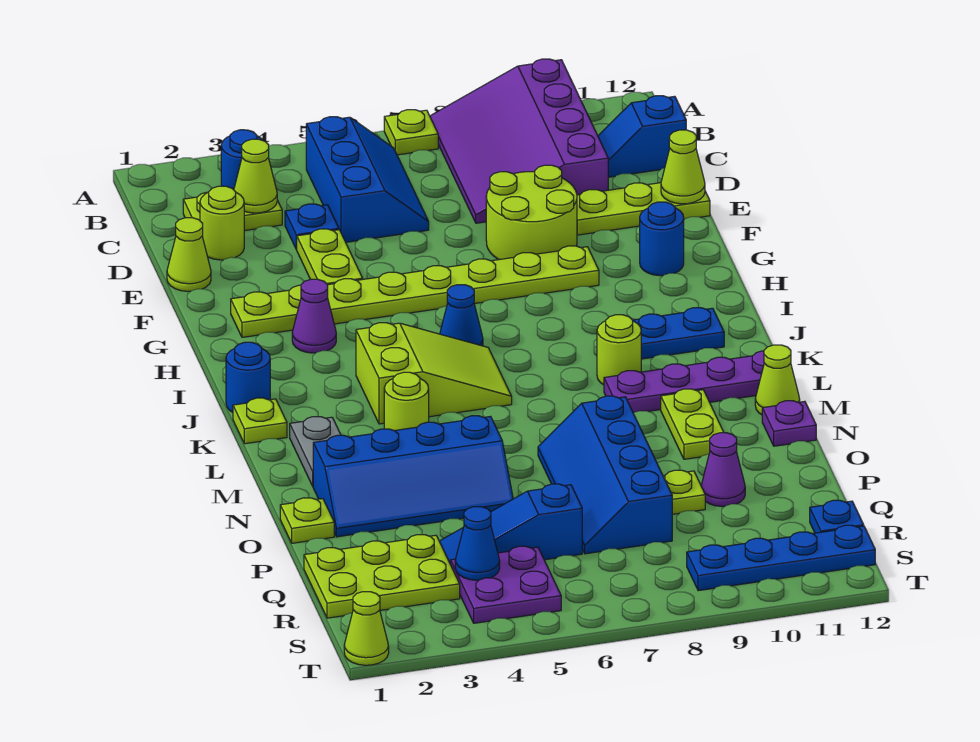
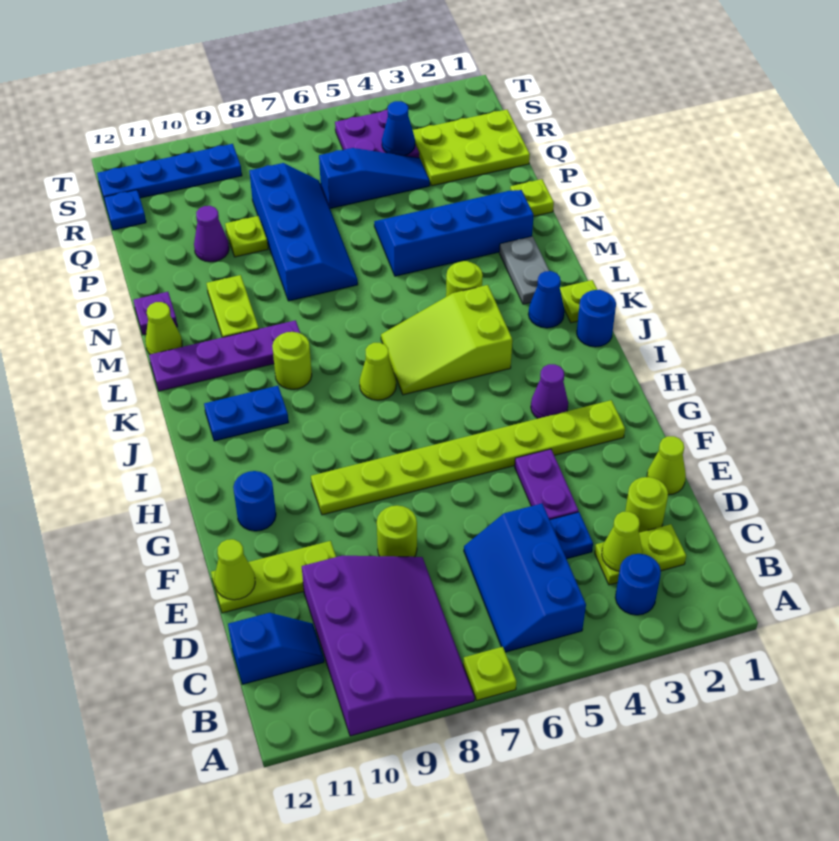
lime plate E4:F4 level 1 -> purple plate E4:F4 level 1
lime round brick E8:F9 level 1 -> lime round brick E8 level 1
blue cone I6 level 1 -> blue cone K2 level 1
lime cone T1 level 1 -> lime cone J7 level 1

